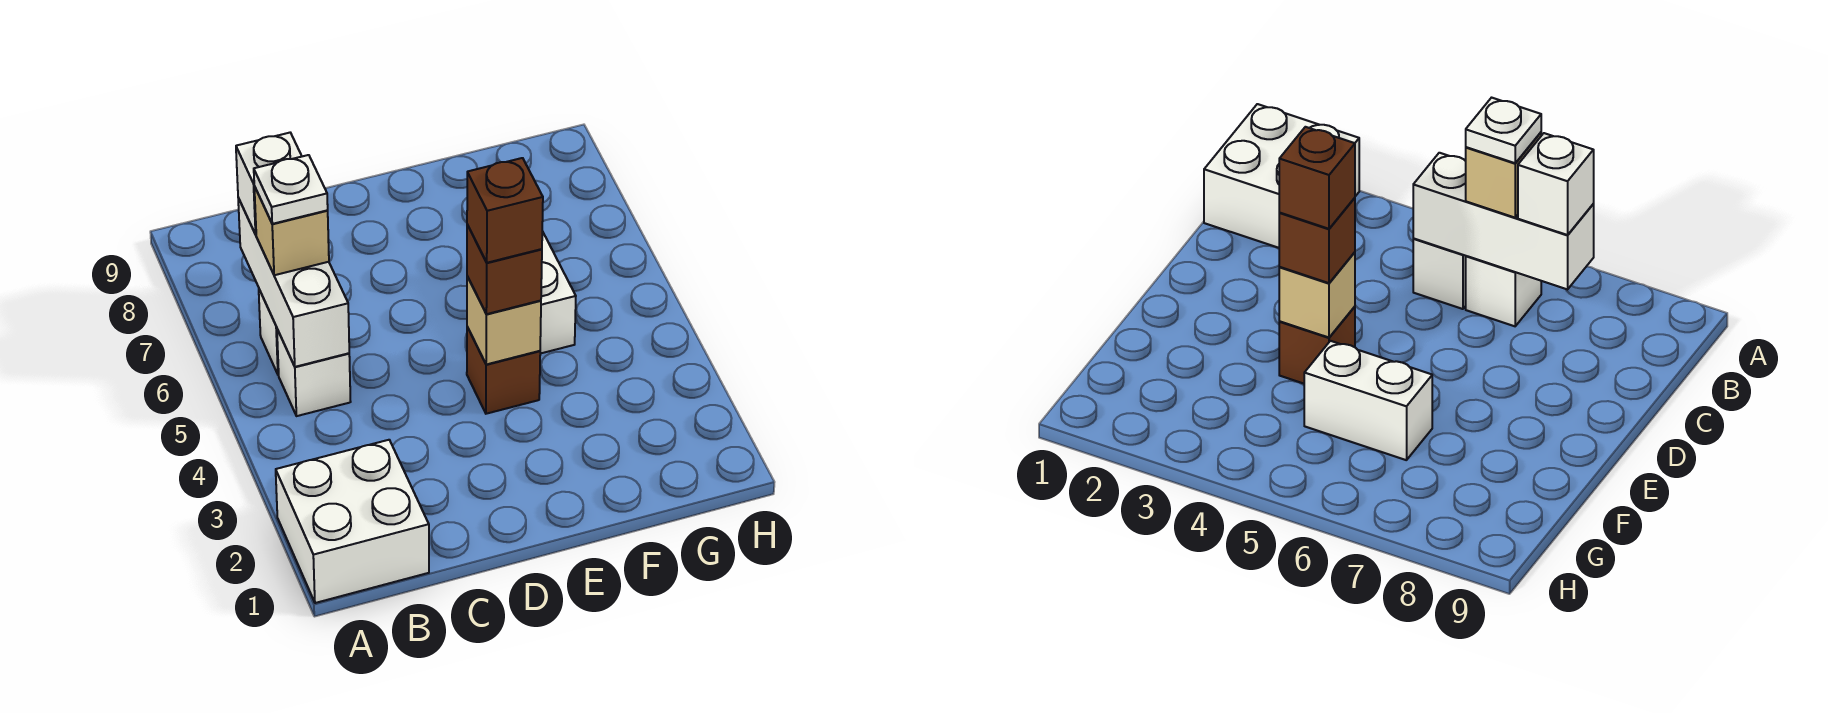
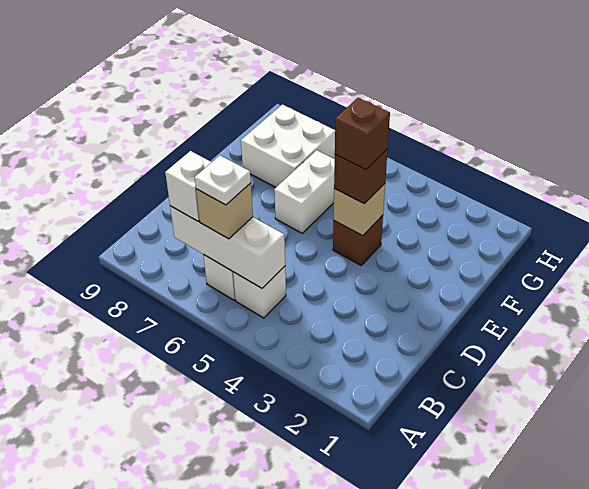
white brick A1:B2 level 1 -> white brick F7:G8 level 1
white brick F5:F6 level 1 -> white brick E6:F6 level 1

